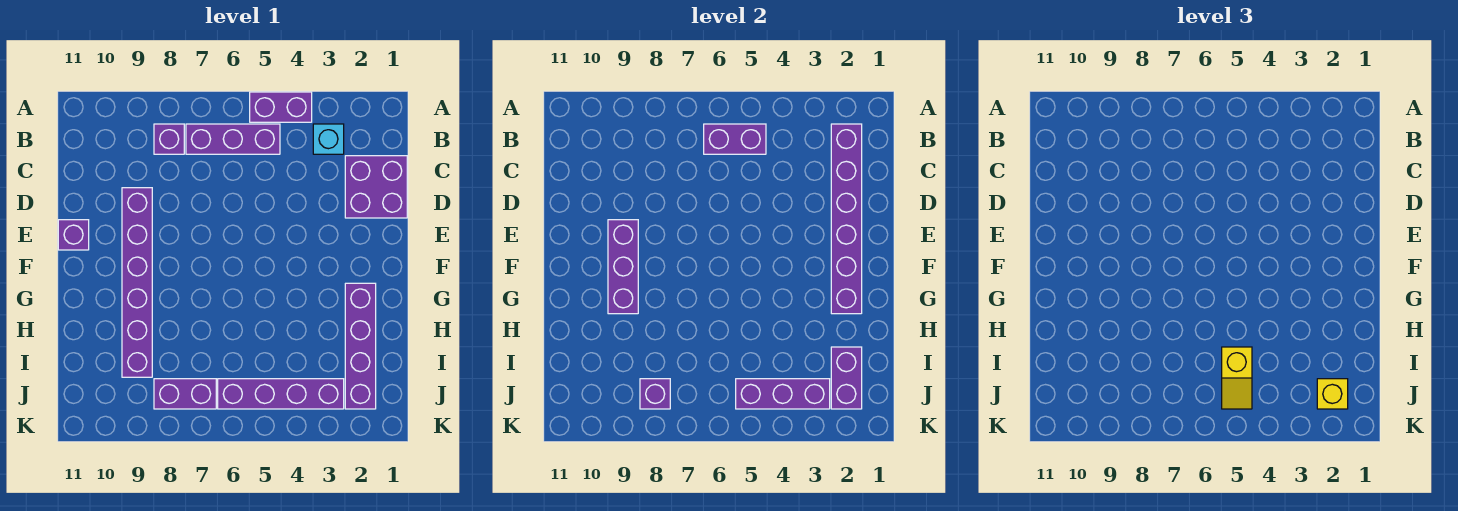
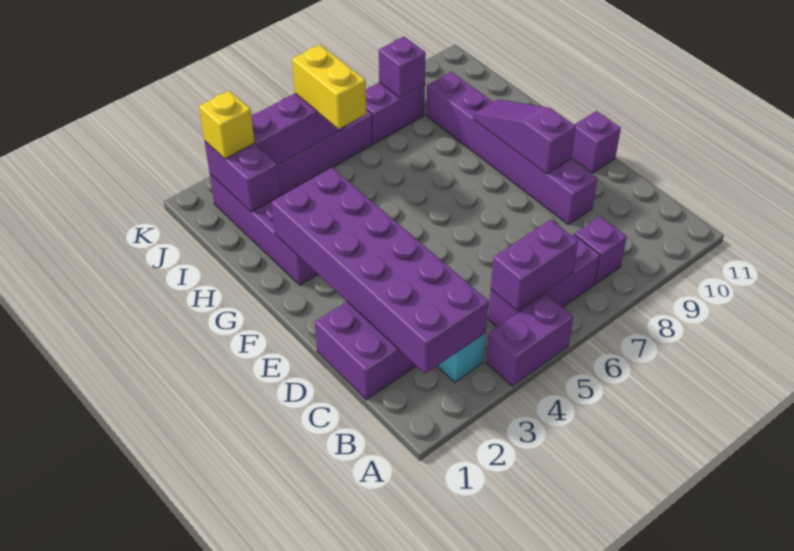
purple brick B2:G2 level 2 -> purple brick B2:G3 level 2
purple brick E9:G9 level 2 -> purple slope E9:G9 level 2 top E
yellow slope I5:J5 level 3 top I -> yellow brick I5:J5 level 3

